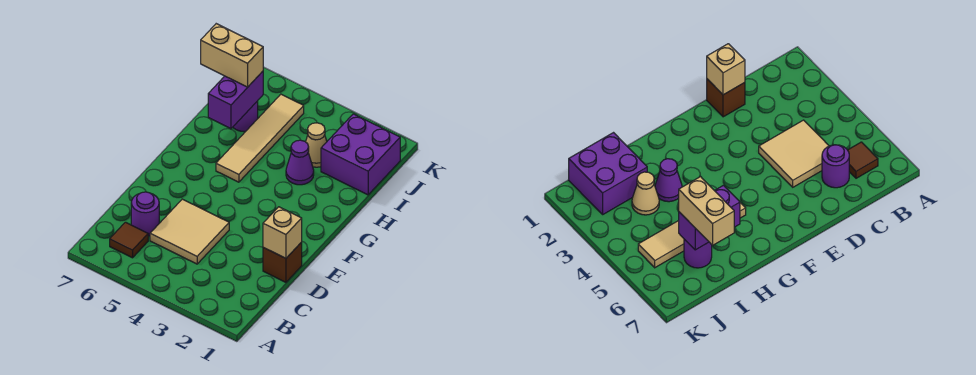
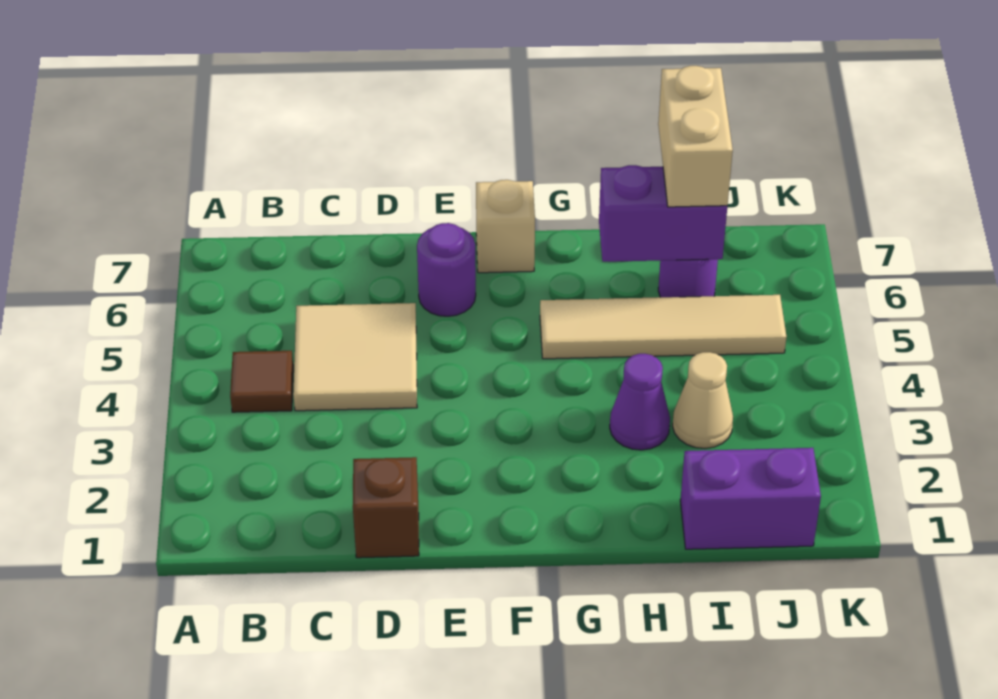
brown tile B6 level 1 -> brown tile B4 level 1
purple round brick C6 level 1 -> purple round brick E6 level 1
tan brick D1 level 2 -> tan brick F7 level 1
purple brick I1:J2 level 1 -> purple brick I1:J1 level 1

